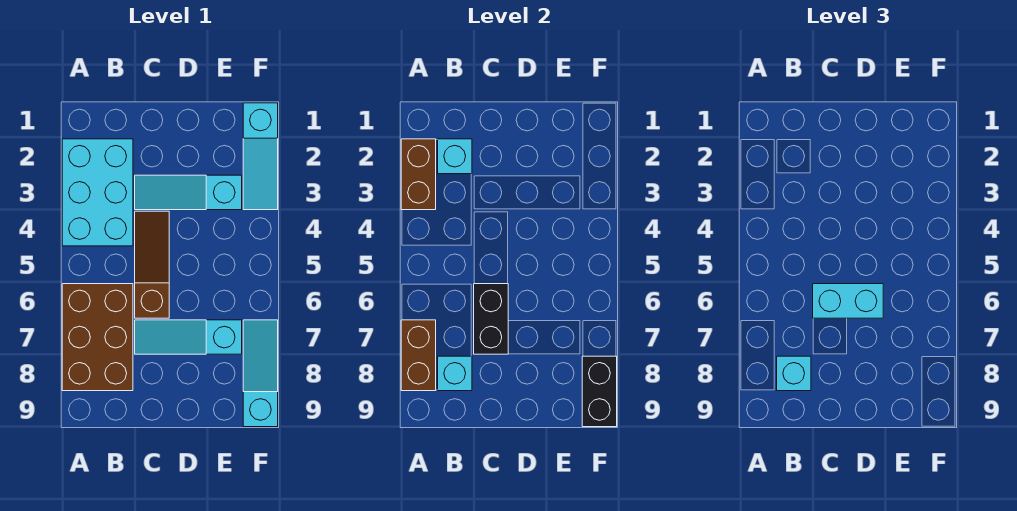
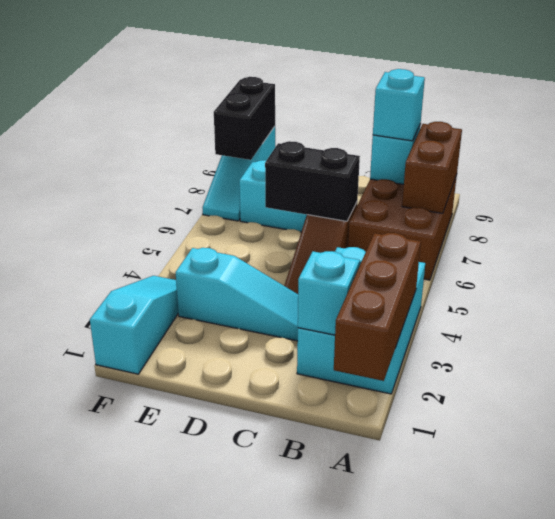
brown brick A2:A3 level 2 -> brown brick A1:A3 level 2
black brick C6:C7 level 2 -> black brick C6:D6 level 2
cyan brick C6:D6 level 3 -> none

